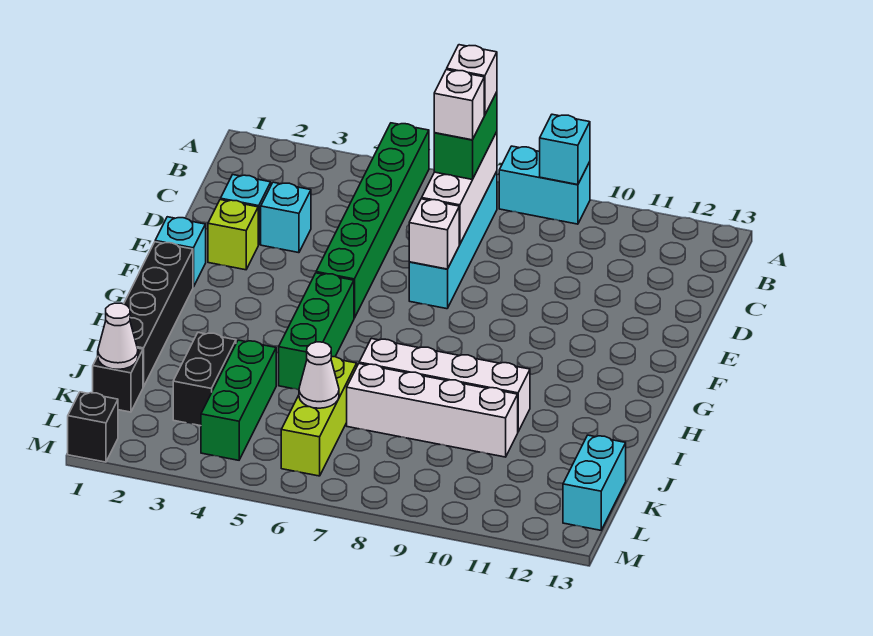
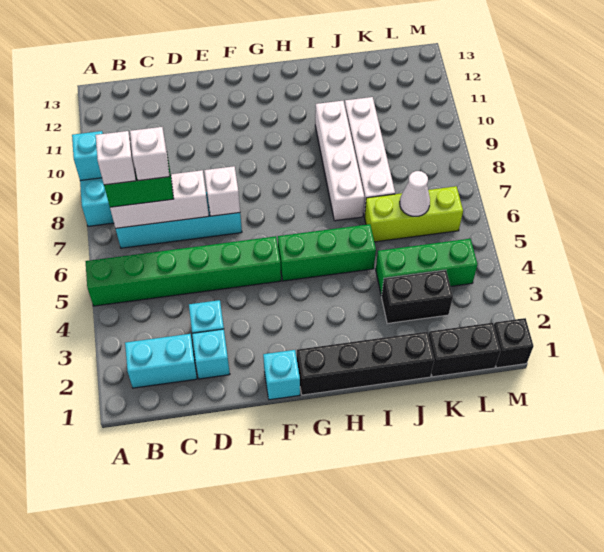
lime brick E2 level 1 -> none
black brick K1 level 1 -> black brick K1:L1 level 1
white cone K1 level 2 -> none
cyan brick K13:L13 level 1 -> cyan brick B2:C2 level 1

